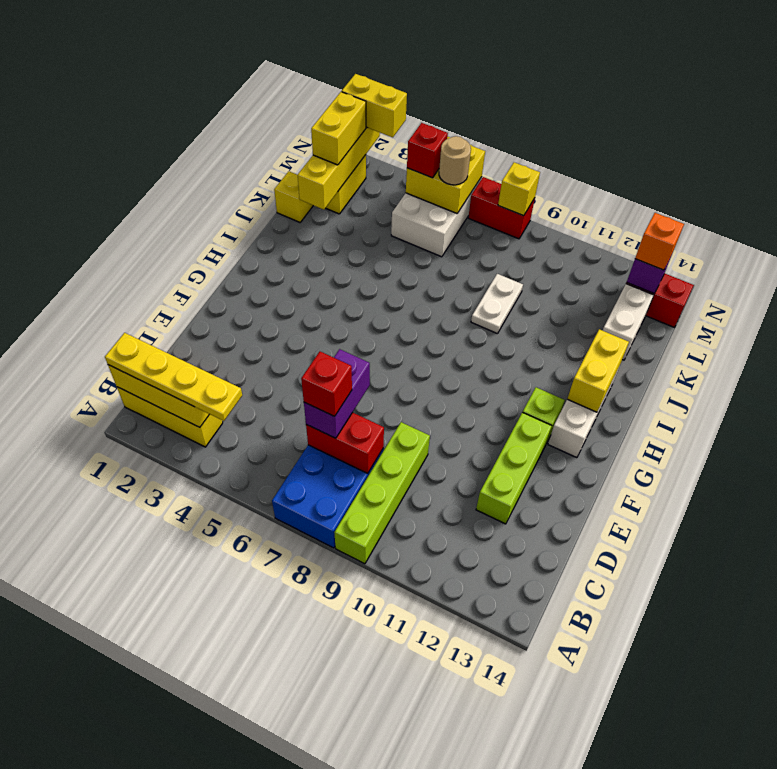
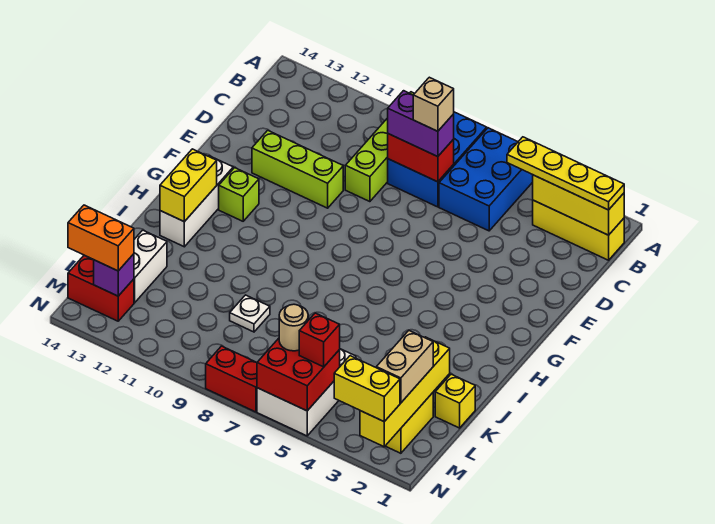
none -> blue brick A5:C6 level 1
purple brick C7:D7 level 3 -> purple brick C7:C8 level 3
red brick C7 level 4 -> tan brick C7 level 4
lime brick D12:F12 level 1 -> lime brick E10:E12 level 1
white plate J9:K9 level 1 -> white plate K9 level 1
yellow brick L2:M2 level 3 -> tan brick L2:M2 level 3
yellow brick M5:N6 level 2 -> red brick M5:N6 level 2
orange brick M13 level 3 -> orange brick M13:M14 level 3
yellow brick N8 level 2 -> none

